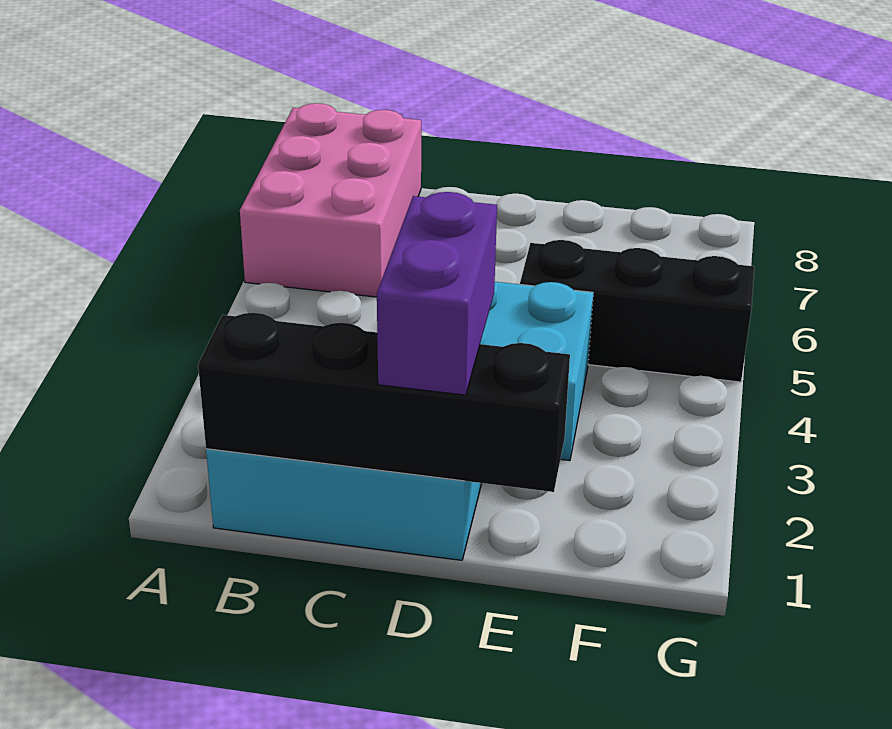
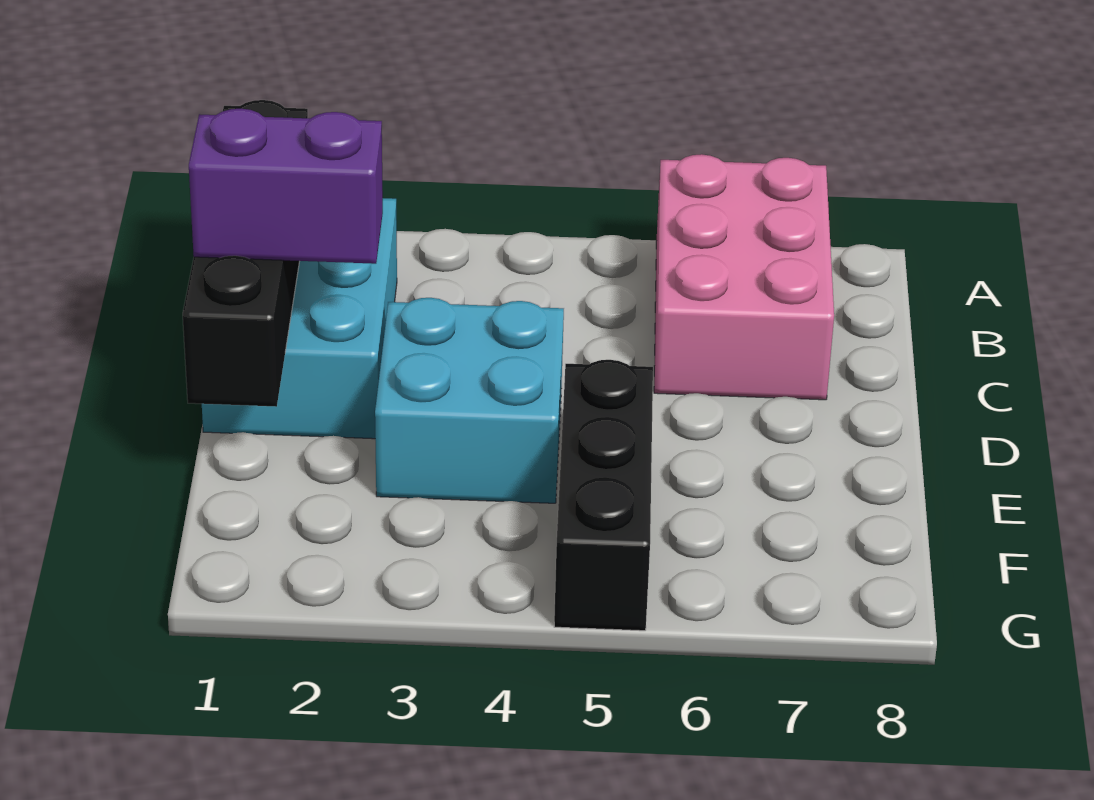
pink brick A6:B8 level 1 -> pink brick A6:C7 level 1

